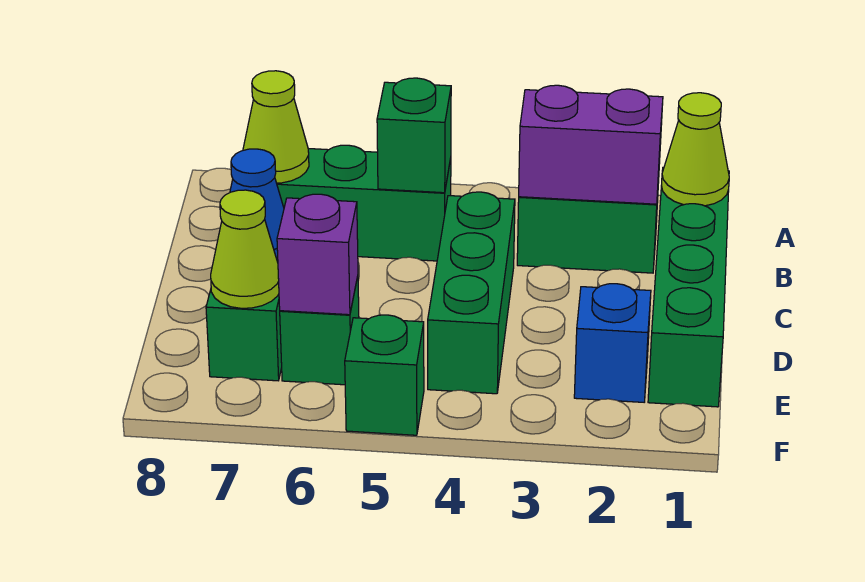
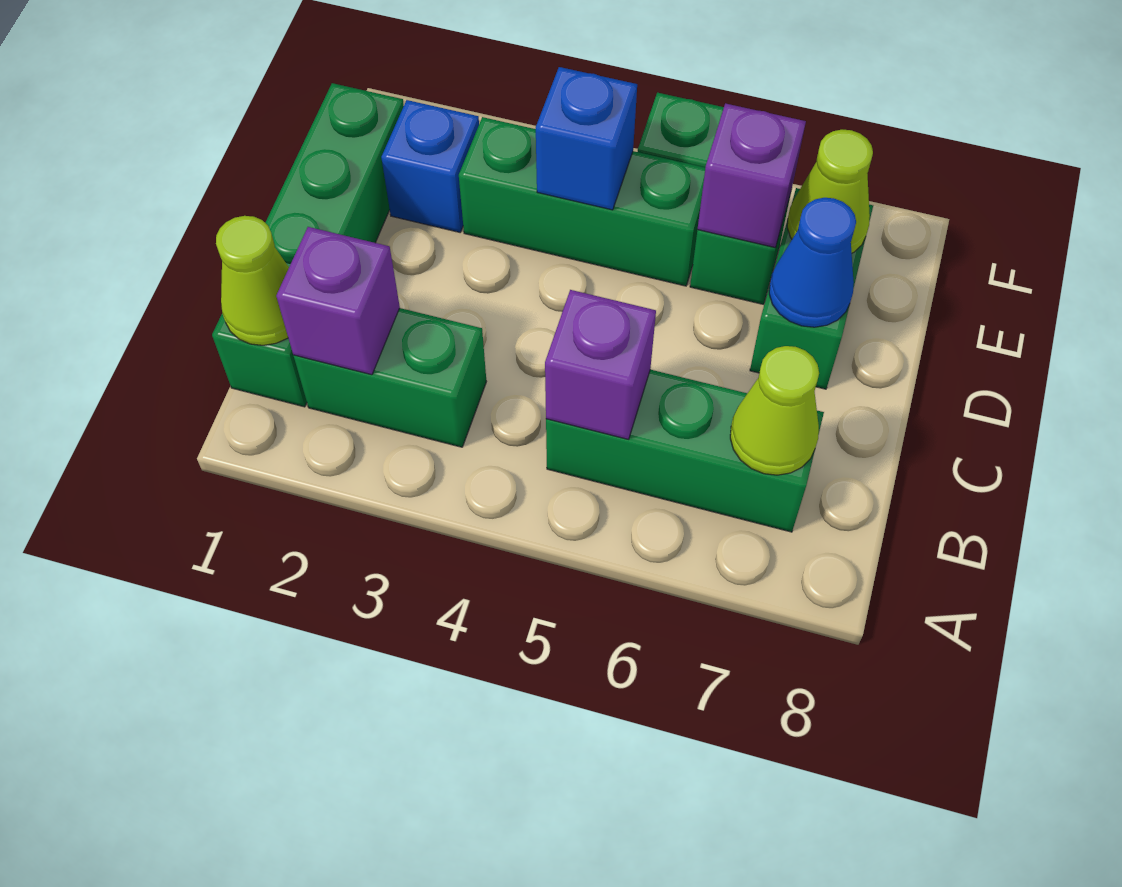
purple brick B2:B3 level 2 -> purple brick B2 level 2
green brick B5 level 2 -> purple brick B5 level 2
green brick C4:E4 level 1 -> green brick E3:E5 level 1
none -> blue brick E4 level 2

